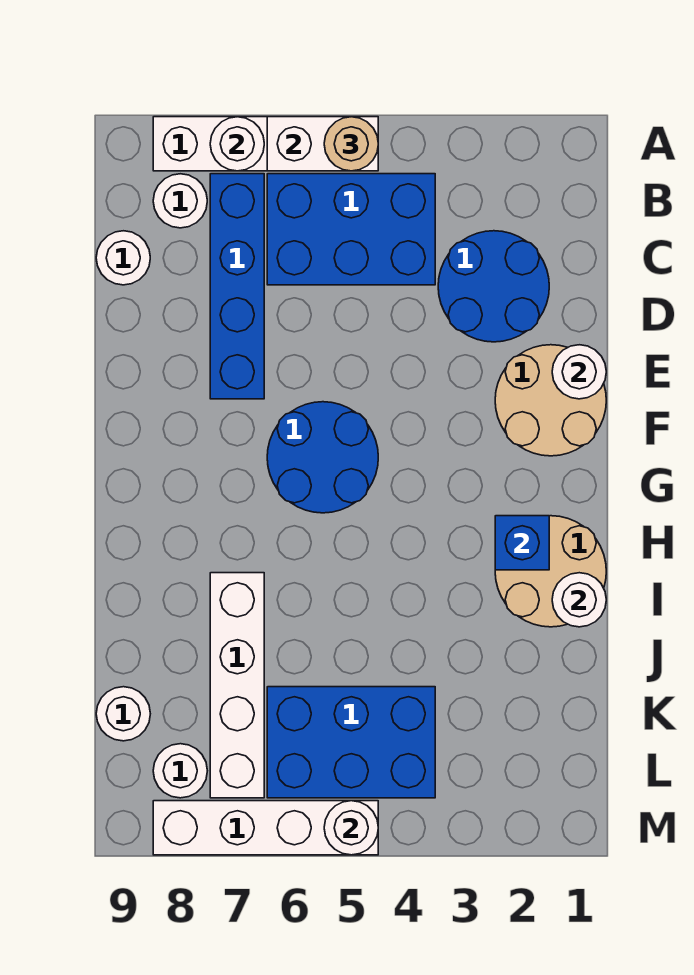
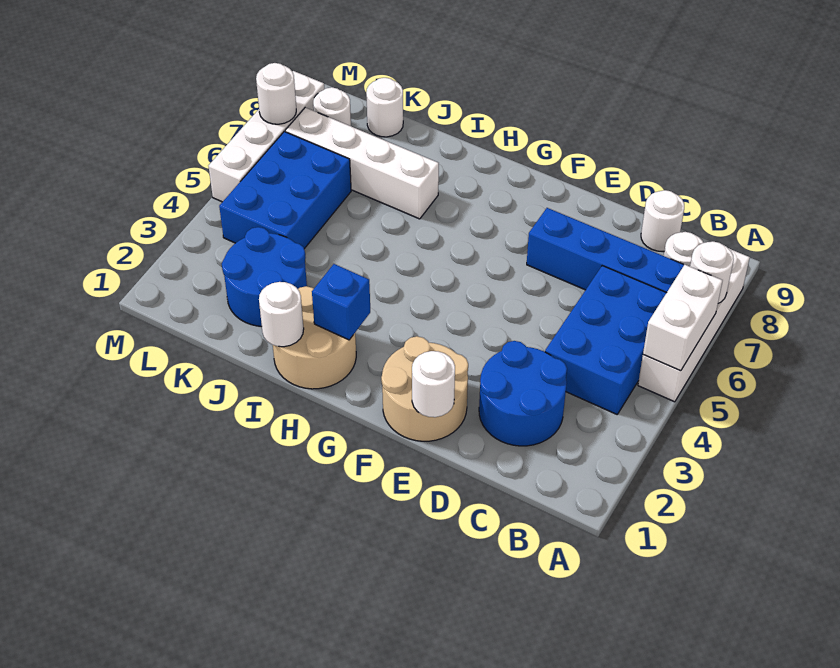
tan round brick A5 level 3 -> none
blue round brick F5:G6 level 1 -> blue round brick J2:K3 level 1
white round brick M5 level 2 -> white round brick M7 level 2

